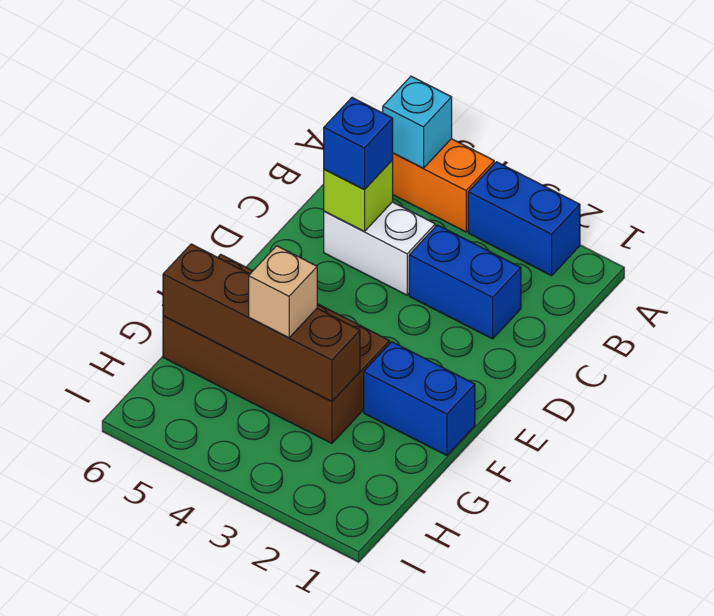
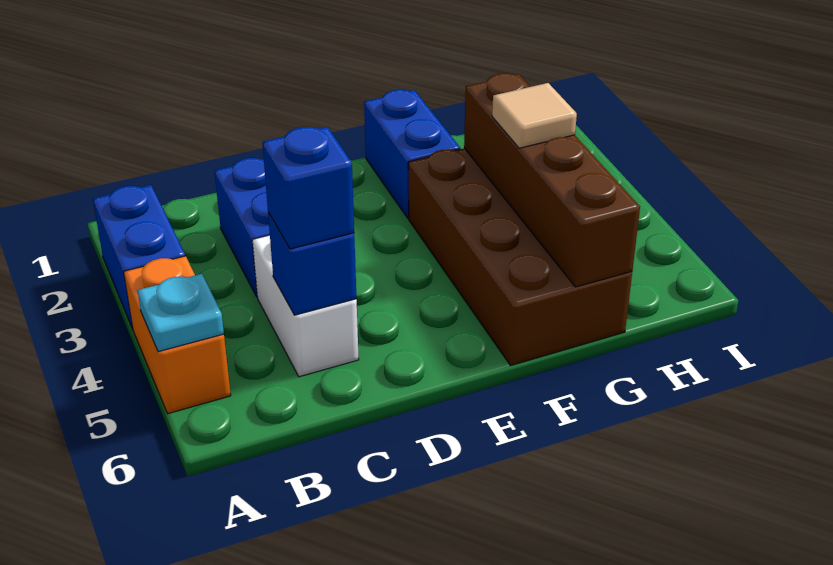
cyan brick A5 level 2 -> cyan plate A5 level 2
lime brick C5 level 2 -> blue brick C5 level 2
tan brick G4 level 3 -> tan tile G4 level 3

